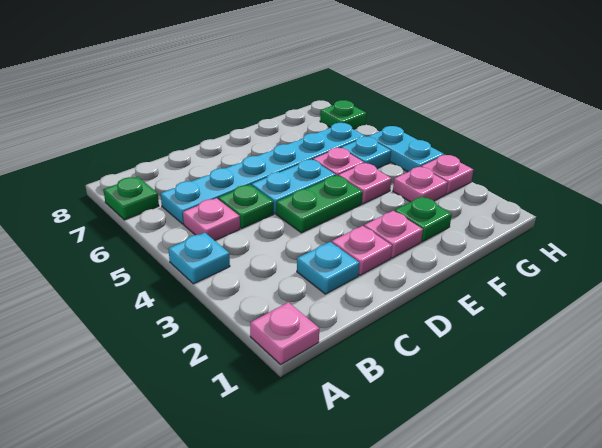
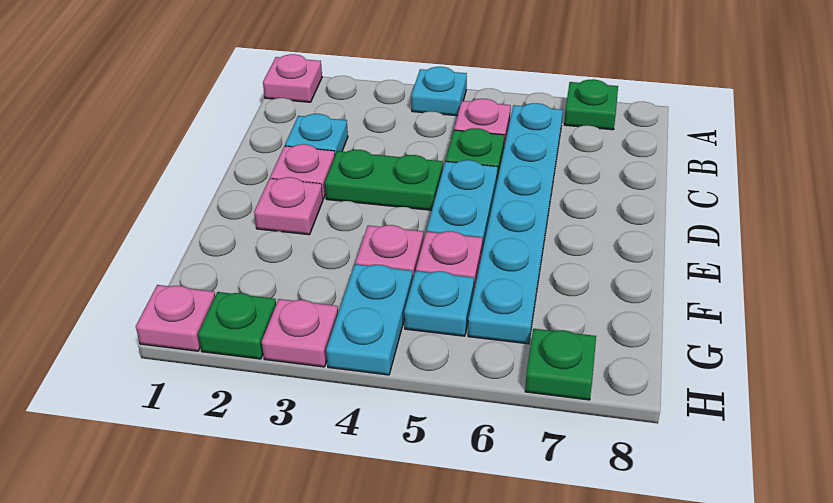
green plate D4:E4 level 1 -> green plate D3:D4 level 1
green plate F2 level 1 -> green plate H2 level 1
pink plate G3 level 1 -> pink plate H1 level 1
cyan plate H4:H5 level 1 -> cyan plate G4:H4 level 1

